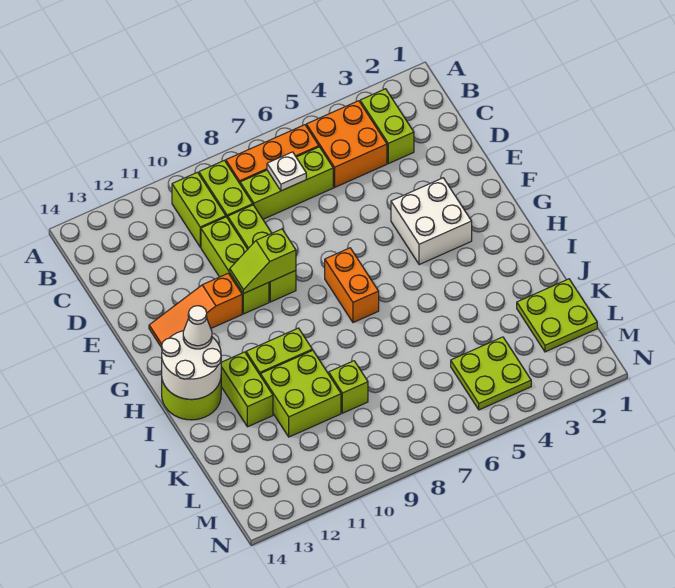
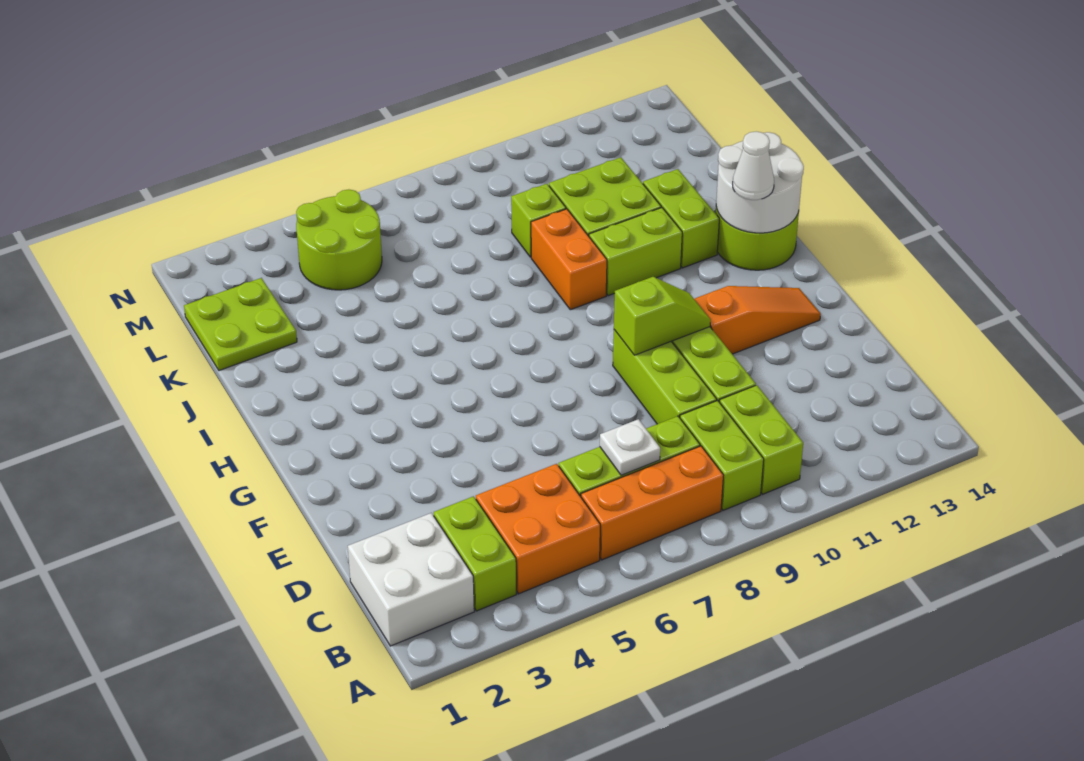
white brick F3:G4 level 1 -> white brick B1:C2 level 1
orange brick G7:H7 level 1 -> orange brick I9:J9 level 1
lime plate L4:M5 level 1 -> lime round brick L4:M5 level 1

